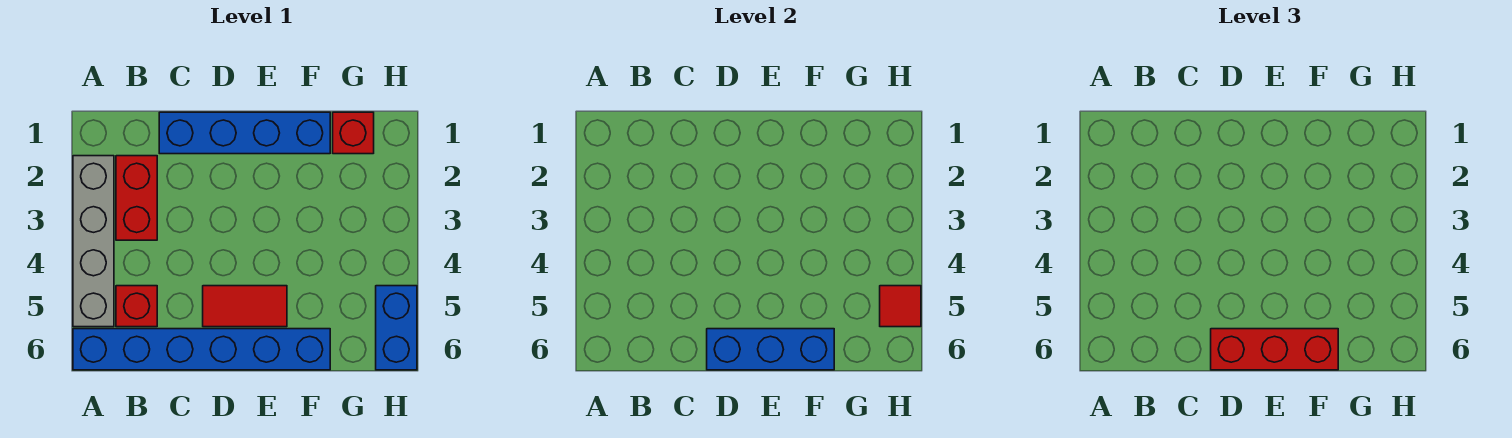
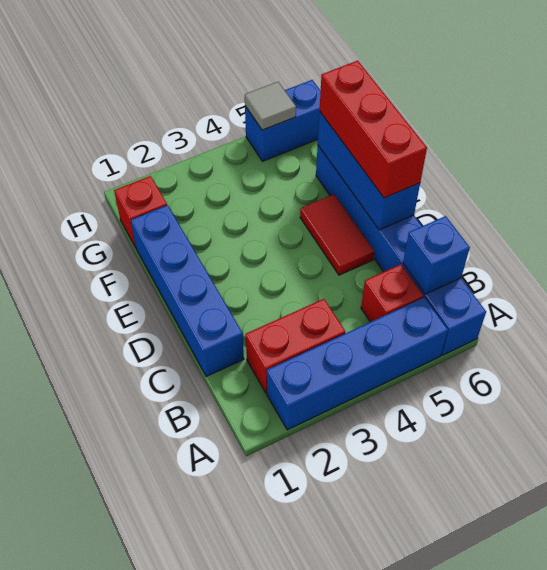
grey brick A2:A5 level 1 -> blue brick A2:A5 level 1
none -> blue brick B6 level 2
red tile H5 level 2 -> grey tile H5 level 2

